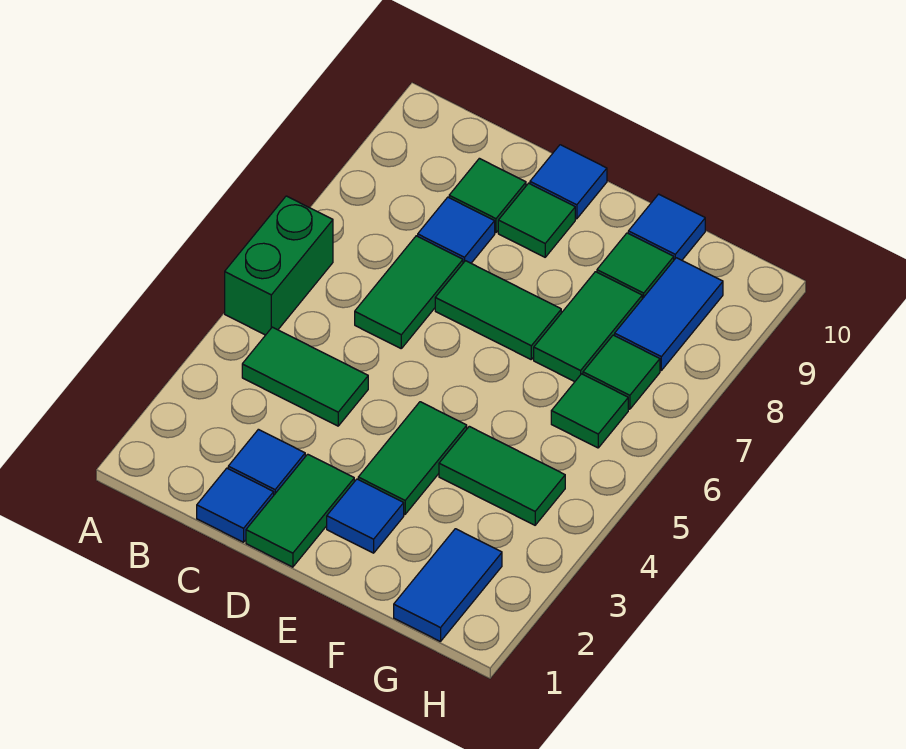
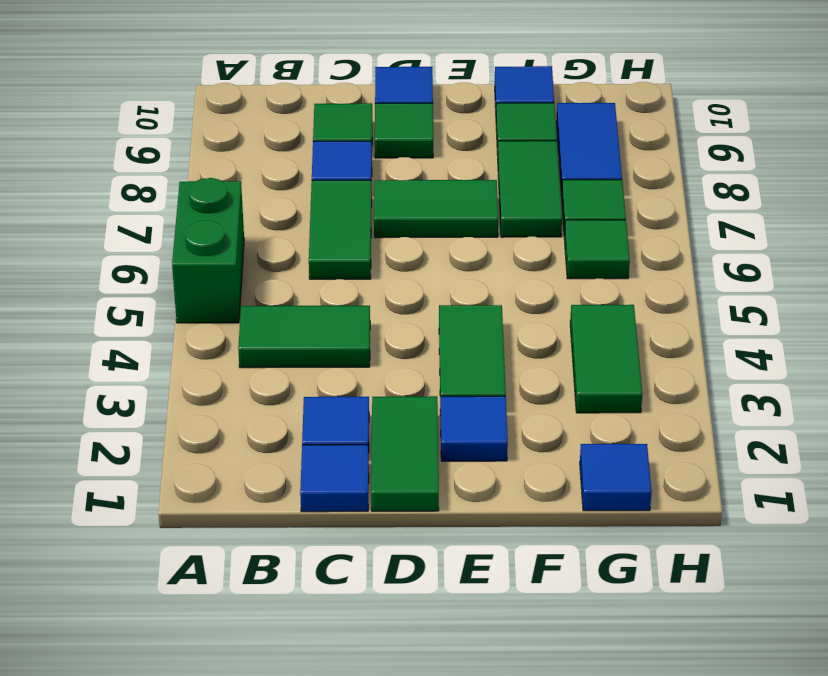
green tile F4:G4 level 1 -> green tile G3:G4 level 1
blue tile G1:G2 level 1 -> blue tile G1 level 1

